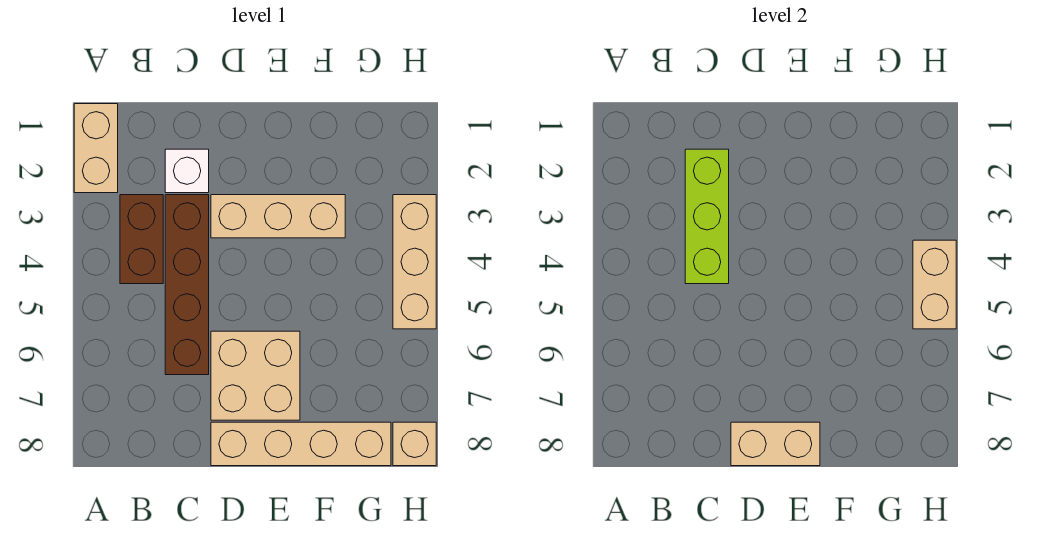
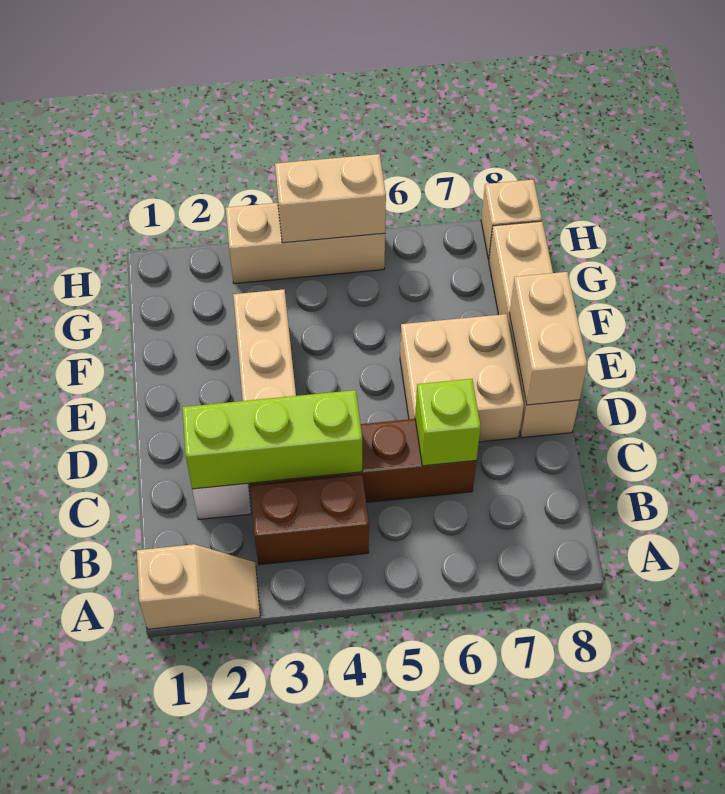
tan brick A1:A2 level 1 -> tan slope A1:A2 level 1 top 1
none -> lime brick C6 level 2

